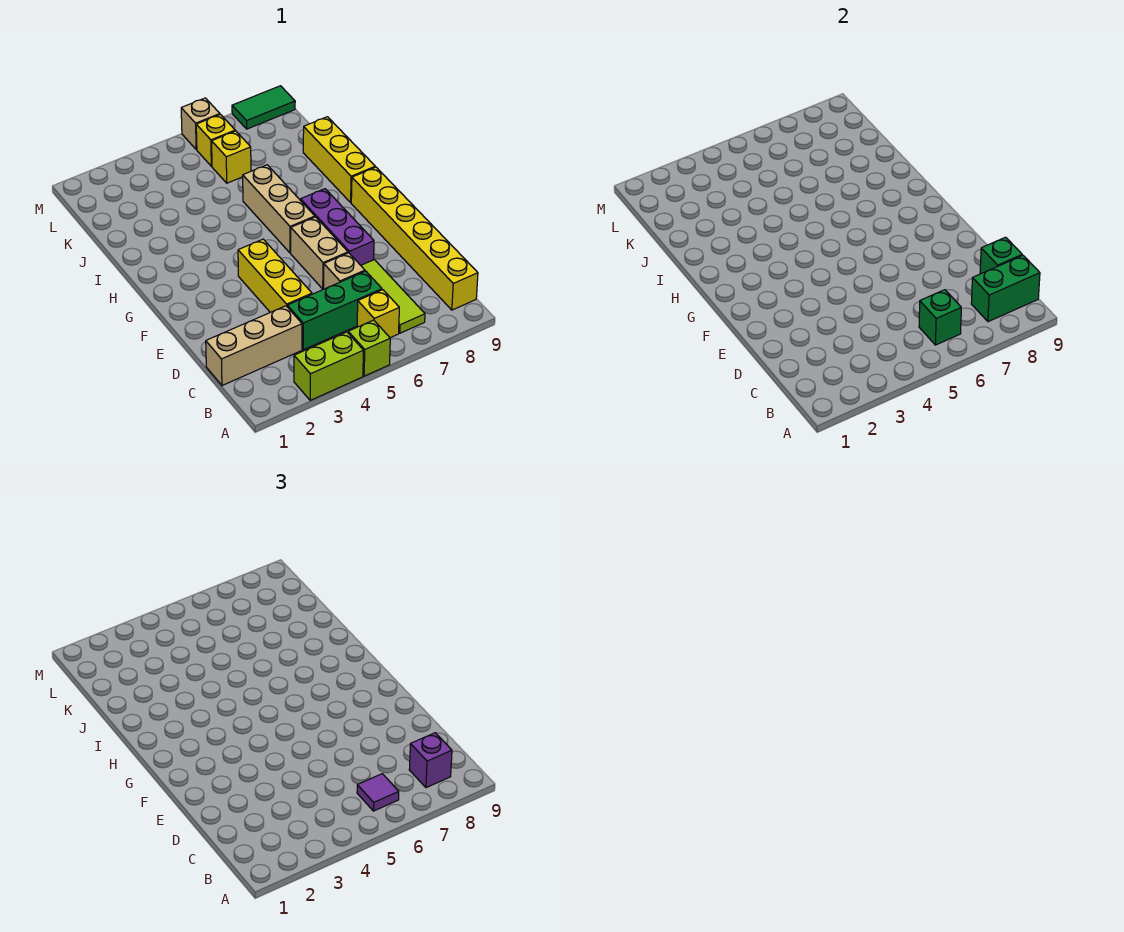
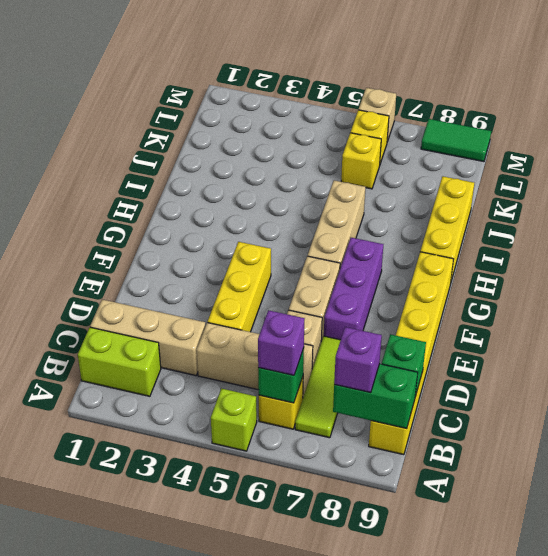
lime brick A3:A4 level 1 -> lime brick B1:B2 level 1
purple tile B6 level 3 -> purple brick B6 level 3
green brick C4:C6 level 1 -> tan brick C4:C6 level 1

